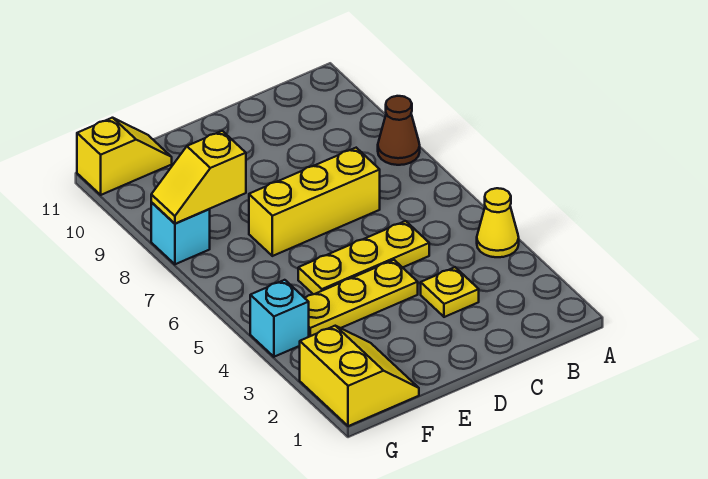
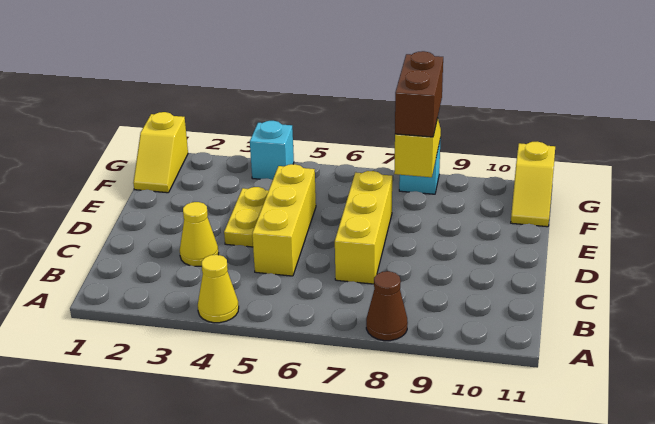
yellow plate C3 level 1 -> yellow cone C3 level 1
yellow plate C5:E5 level 1 -> yellow brick C5:E5 level 1
yellow plate D4:F4 level 1 -> yellow plate D4:E4 level 1
yellow slope F1:G2 level 1 top G -> yellow slope F1:G1 level 1 top G
none -> brown brick F8:G8 level 3

